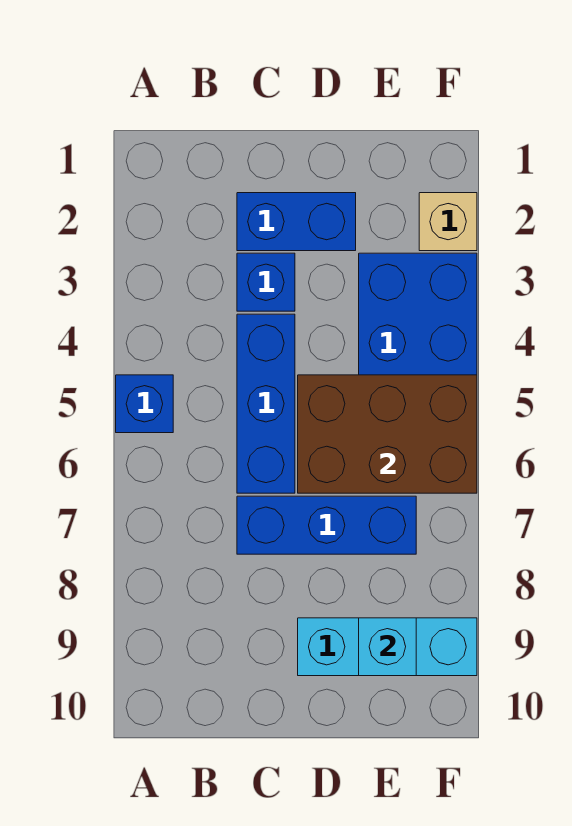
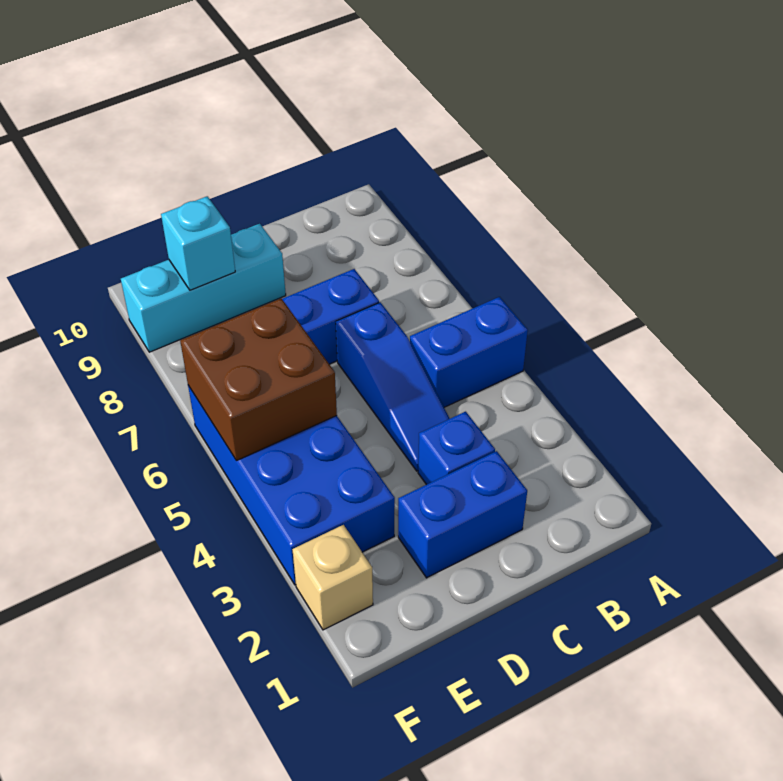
blue brick A5 level 1 -> blue brick A5:B5 level 1
blue brick C4:C6 level 1 -> blue slope C4:C6 level 1 top 6
brown brick D5:F6 level 2 -> brown brick E5:F6 level 2

